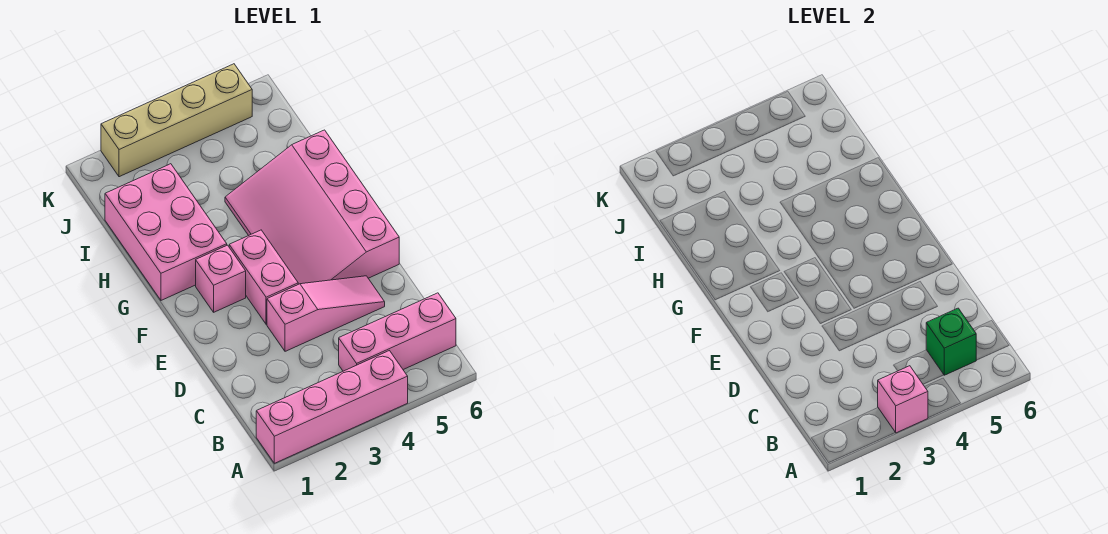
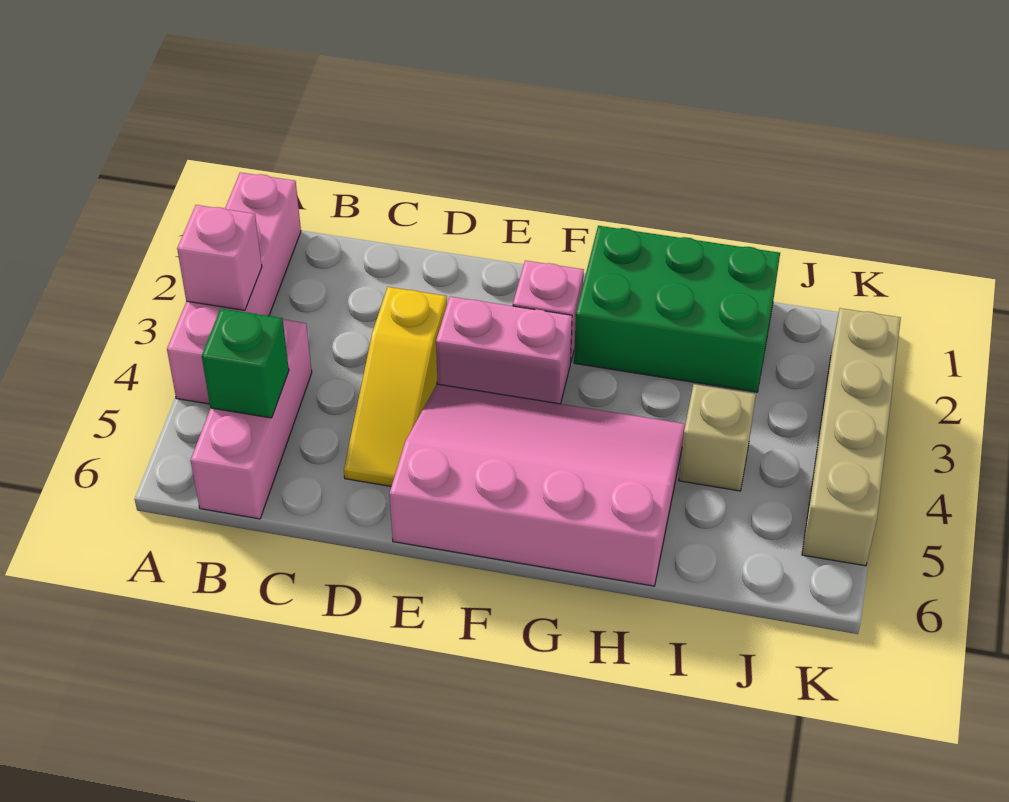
pink slope D3:D5 level 1 top 3 -> yellow slope D3:D5 level 1 top 3
pink brick G1:I2 level 1 -> green brick G1:I2 level 1
none -> tan brick I4 level 1

